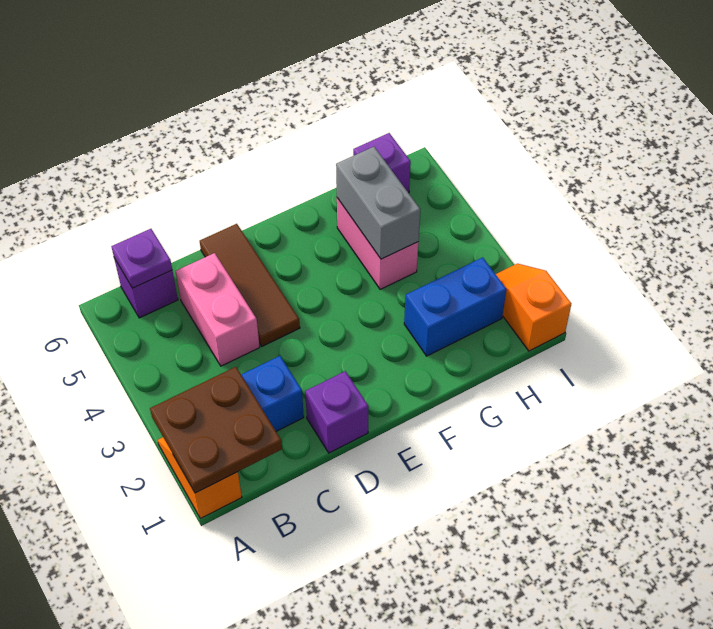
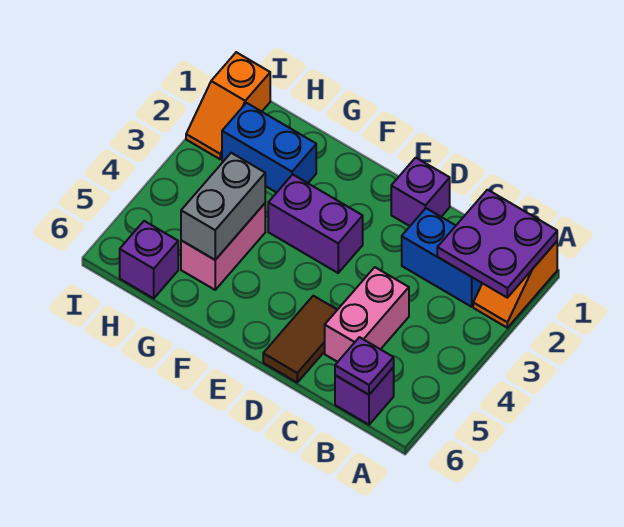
brown plate A1:B2 level 2 -> purple plate A1:B2 level 2
brown tile D4:D6 level 1 -> brown tile D5:D6 level 1
none -> purple brick E3:F3 level 1

